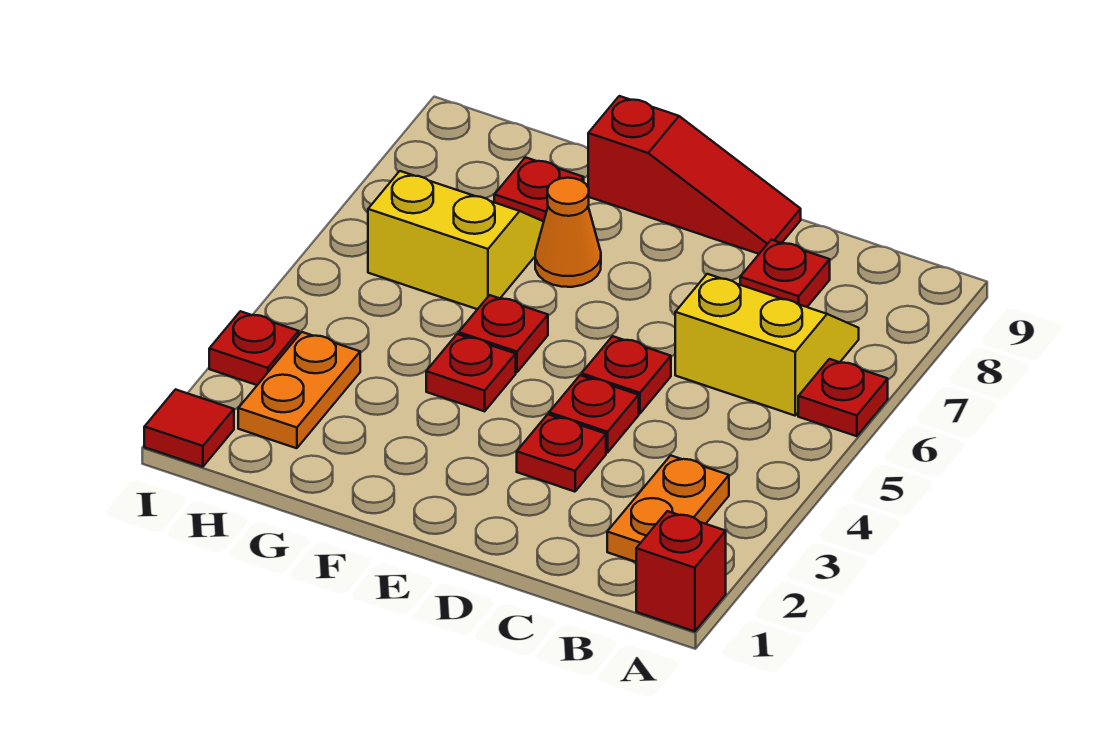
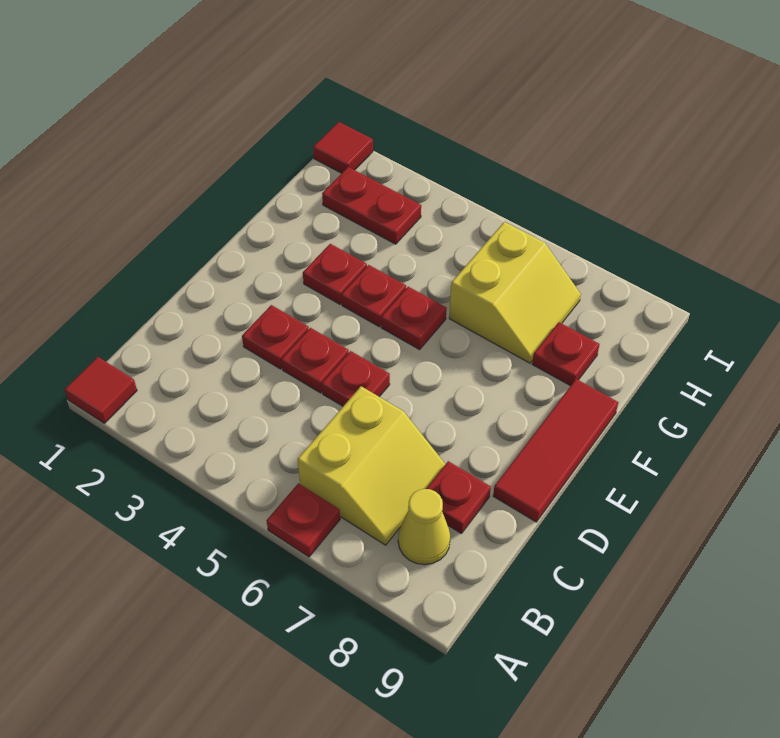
red brick A1 level 1 -> red tile A1 level 1
orange plate B2:B3 level 1 -> none
none -> yellow cone B8 level 1
red slope D9:F9 level 1 top F -> red tile D9:F9 level 1
orange cone F7 level 1 -> none
orange plate H2:H3 level 1 -> red plate H2:H3 level 1
red plate I3 level 1 -> red plate F3 level 1

